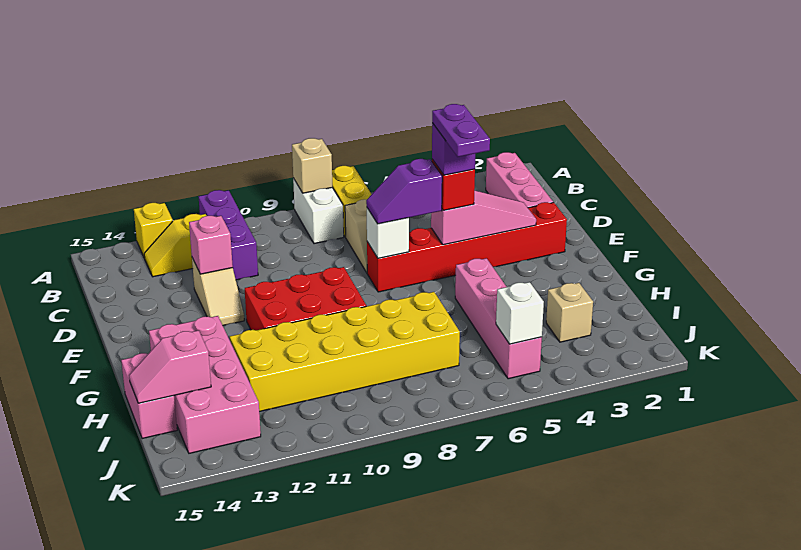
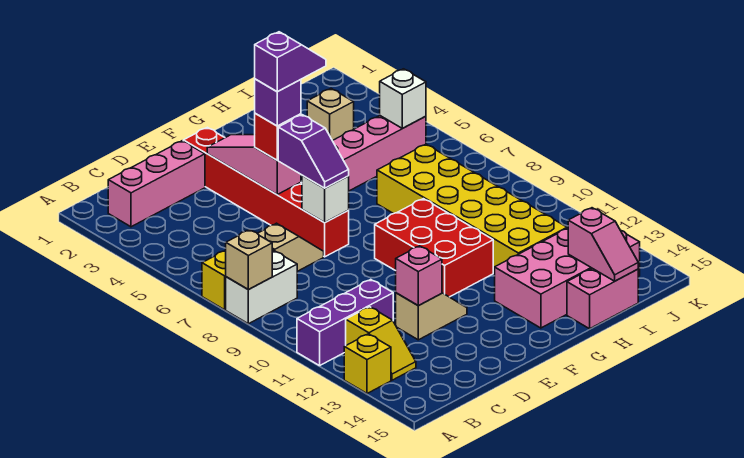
purple plate E5:F5 level 5 -> purple slope E5:F5 level 5 top E

